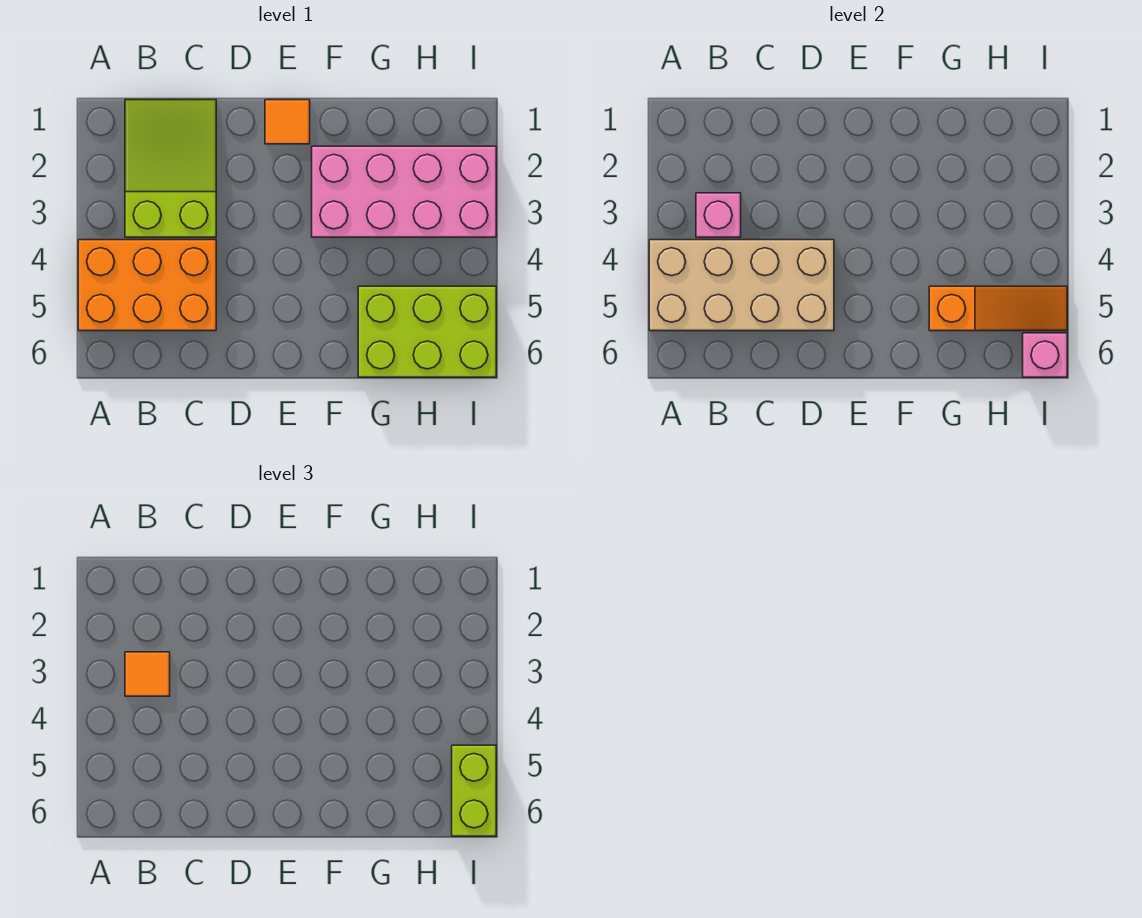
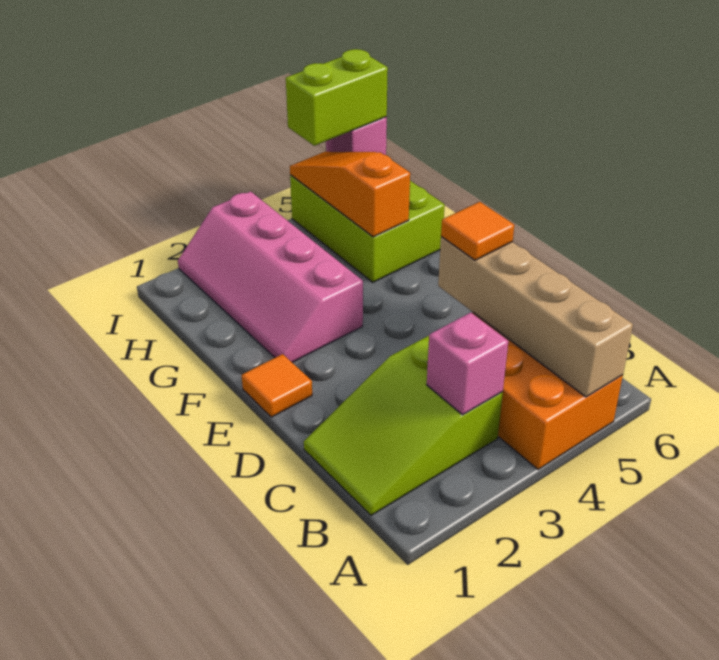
tan brick A4:D5 level 2 -> tan brick A5:D5 level 2
orange tile B3 level 3 -> orange tile D5 level 3
pink brick F2:I3 level 1 -> pink slope F2:I3 level 1 top 3

